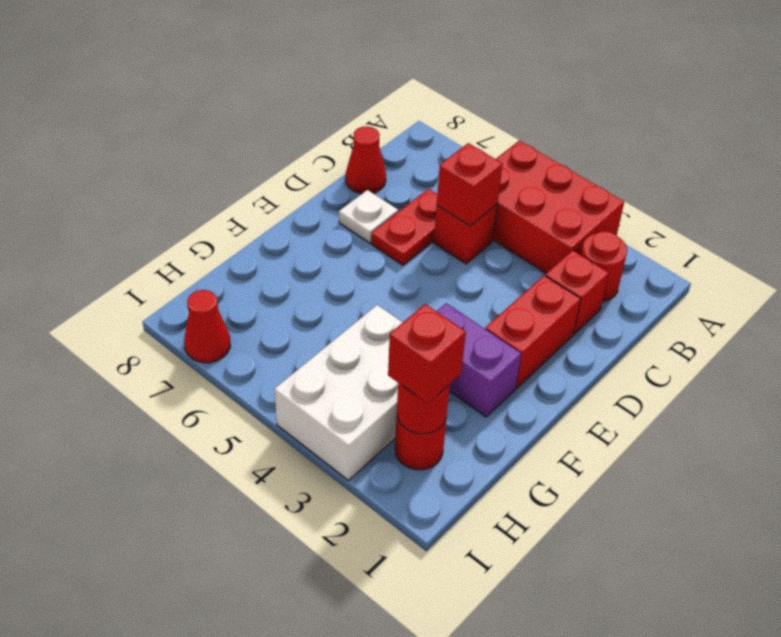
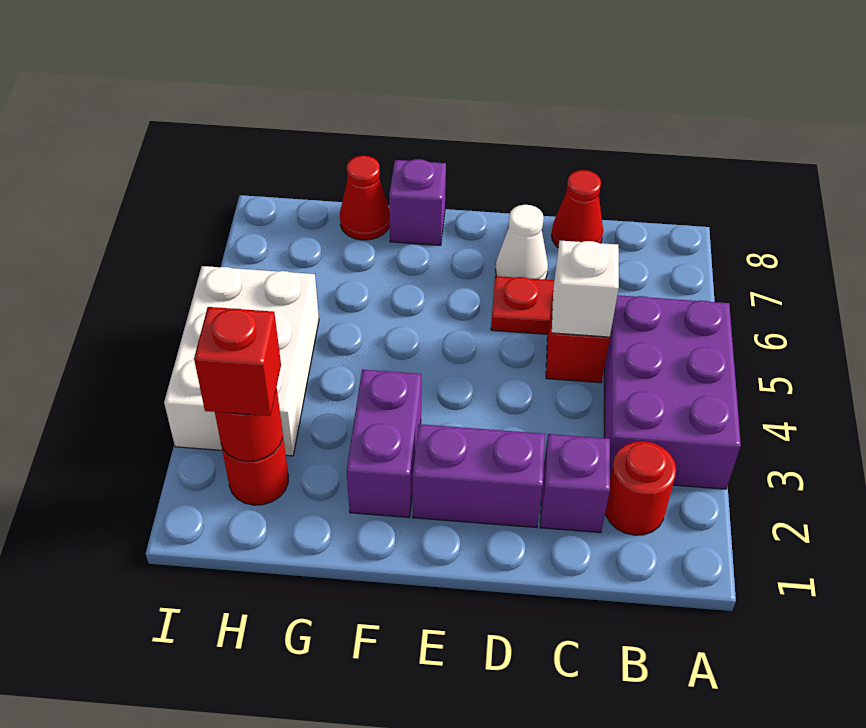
red brick A3:B5 level 1 -> purple brick A3:B5 level 1
red brick C2 level 1 -> purple brick C2 level 1
red brick C5 level 2 -> white brick C5 level 2
red brick D2:E2 level 1 -> purple brick D2:E2 level 1
white plate D7 level 1 -> white cone D7 level 1
none -> purple brick F8 level 1
white brick G3:I4 level 1 -> white brick H3:I5 level 1
red cone I7 level 1 -> red cone G8 level 1

